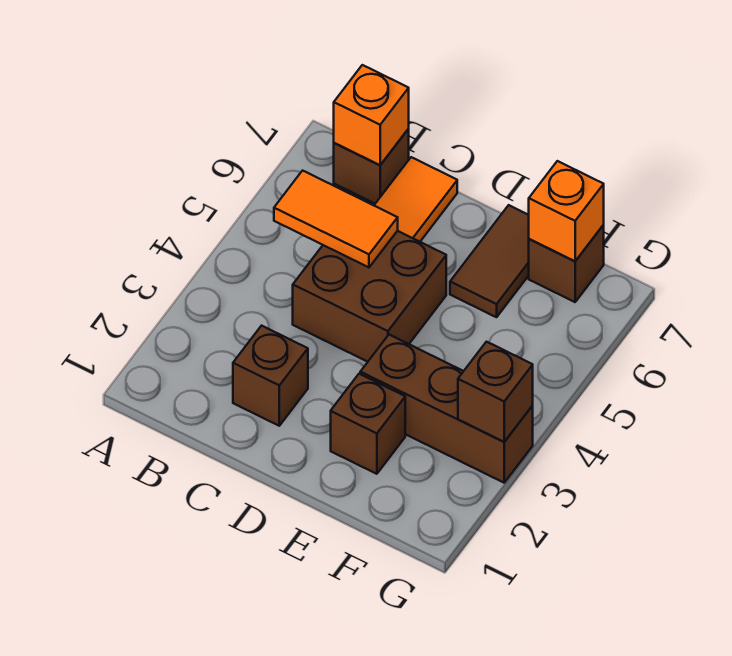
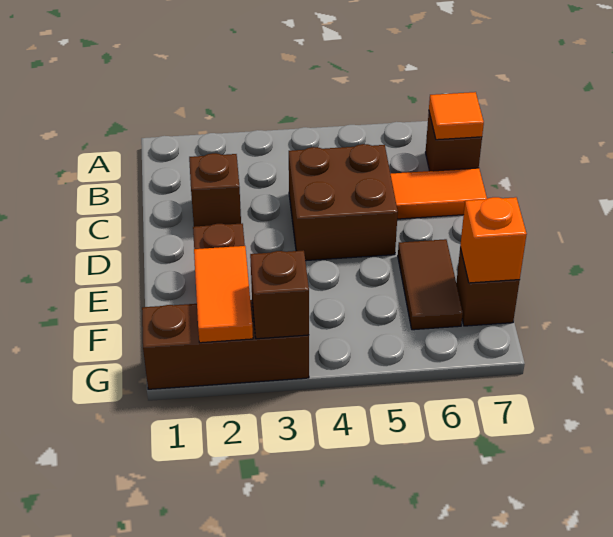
orange tile B5:C5 level 2 -> orange tile F2:G2 level 2
orange brick B7 level 2 -> orange tile B7 level 2
brown brick E3:G3 level 1 -> brown brick G1:G3 level 1
brown tile E6:E7 level 1 -> brown tile E6:F6 level 1

